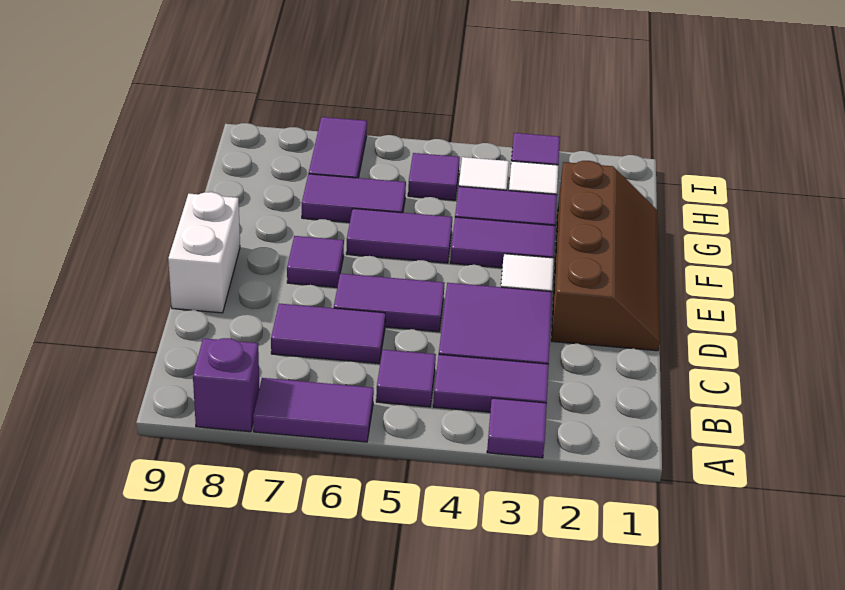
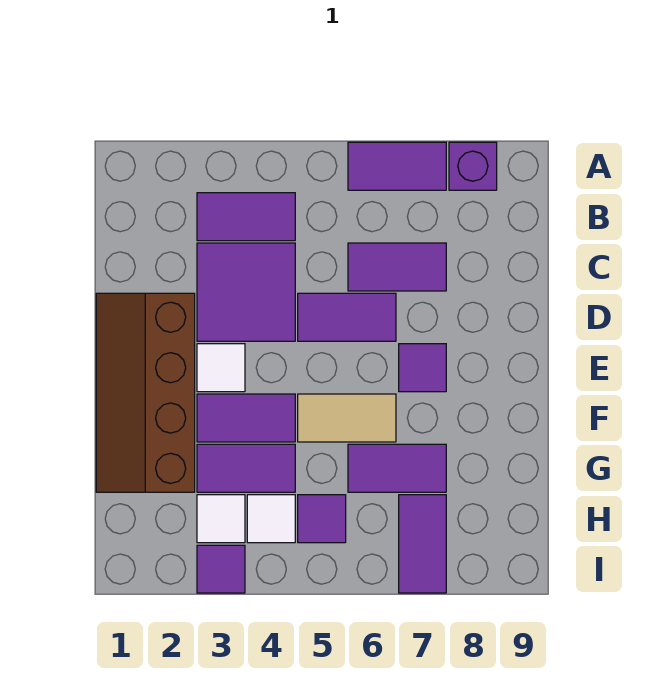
purple tile A3 level 1 -> none
purple tile B5 level 1 -> none
white brick D9:E9 level 1 -> none
purple tile F5:F6 level 1 -> tan tile F5:F6 level 1

